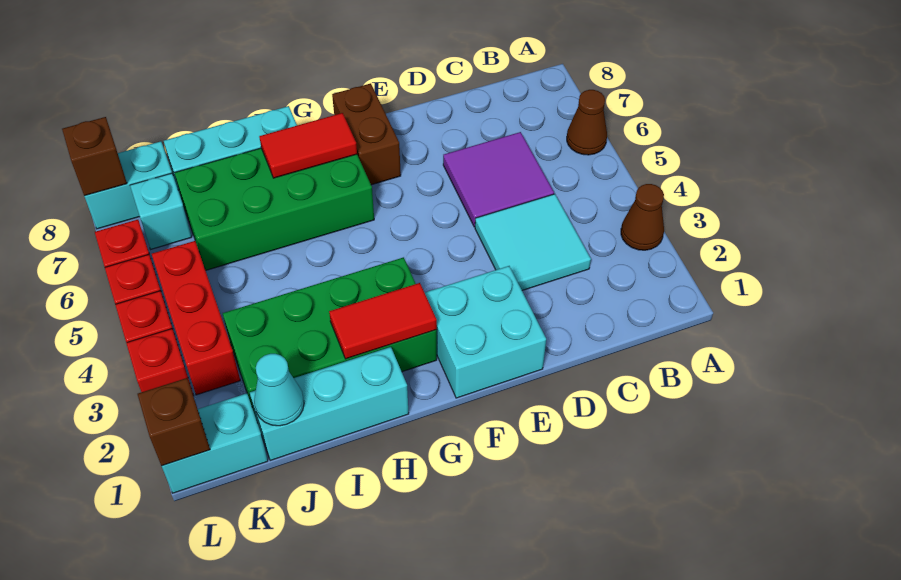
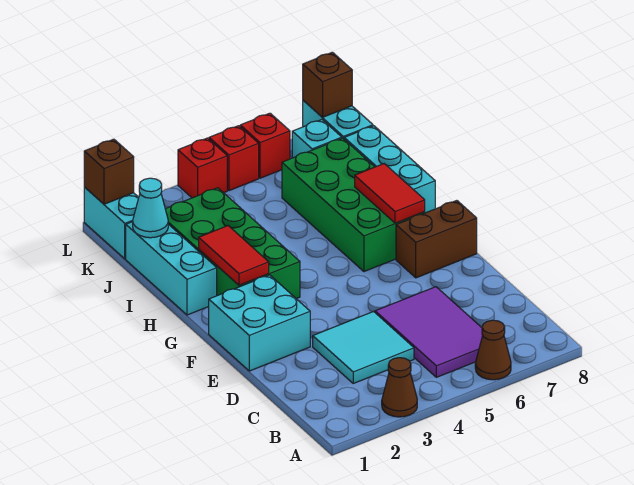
purple tile C5:D6 level 1 -> purple tile B5:D6 level 1
red brick K3:K5 level 1 -> none
red brick L3 level 1 -> none

